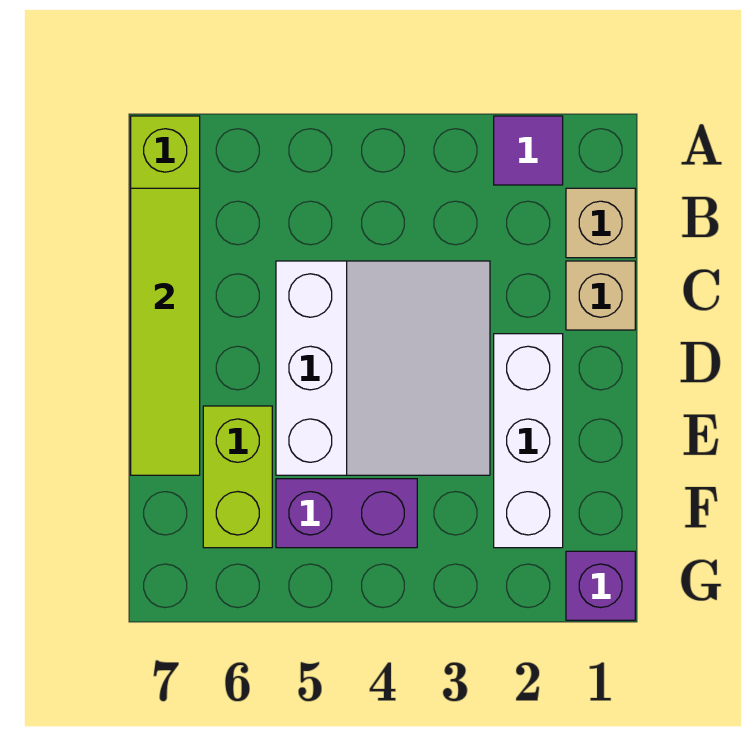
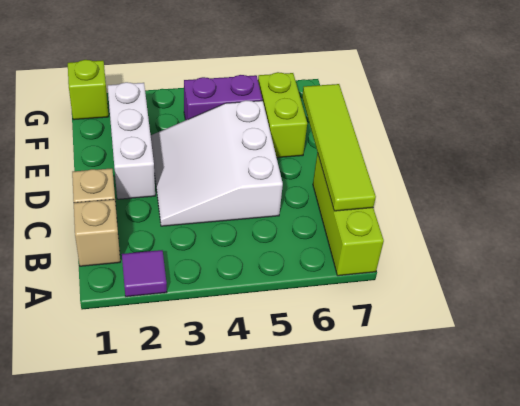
purple brick G1 level 1 -> lime brick G1 level 1

